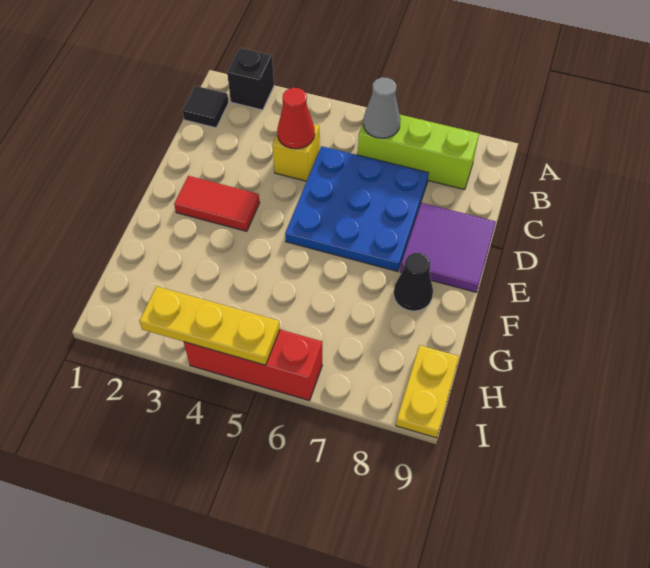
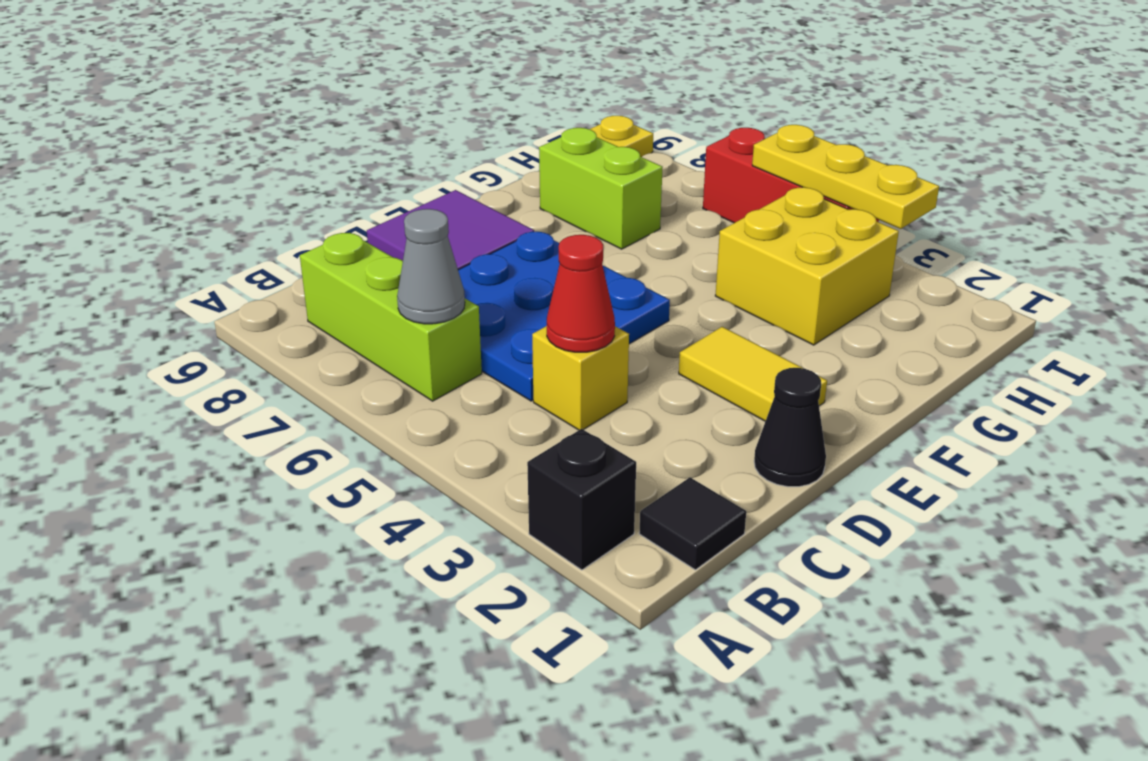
red tile E2:E3 level 1 -> yellow tile E2:E3 level 1
black cone F8 level 1 -> black cone D1 level 1
none -> yellow brick G3:H4 level 1
none -> lime brick G7:G8 level 1

